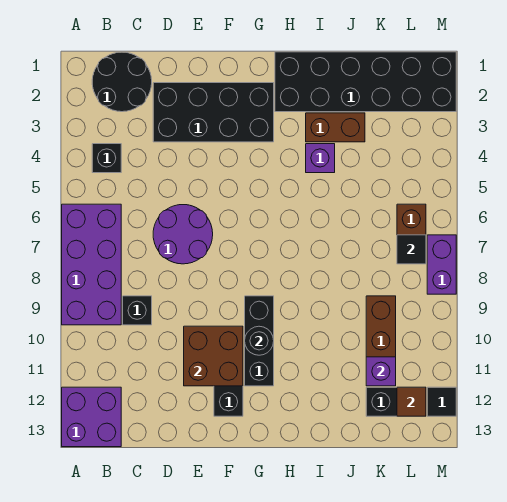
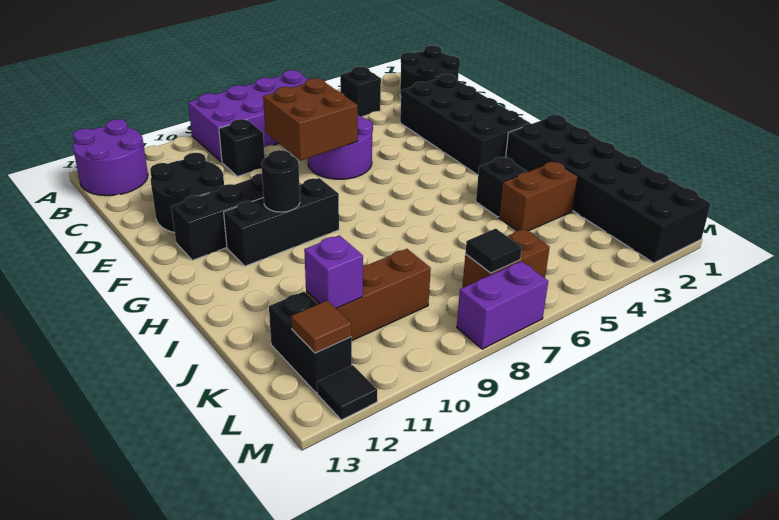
purple brick A12:B13 level 1 -> purple round brick A12:B13 level 1
none -> black round brick D11:E12 level 1
brown brick E10:F11 level 2 -> brown brick D7:E8 level 2
brown brick I3:J3 level 1 -> brown brick J3:J4 level 1
purple brick I4 level 1 -> black brick I4 level 1

